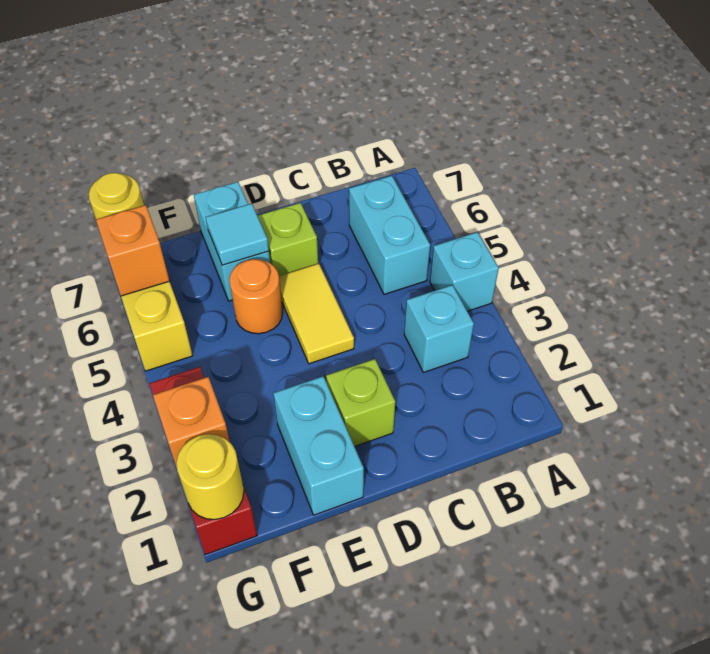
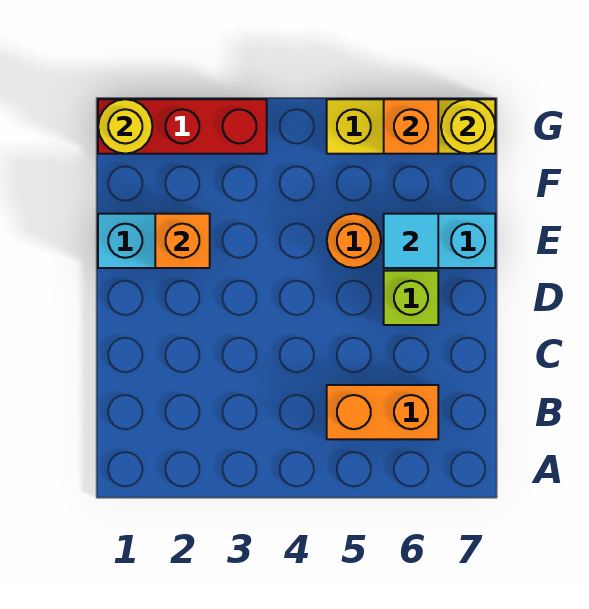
cyan brick A4 level 1 -> none
cyan brick B3 level 1 -> none
cyan brick B5:B6 level 1 -> orange brick B5:B6 level 1
lime brick D2 level 1 -> none
yellow tile D4:D5 level 1 -> none
orange brick G2 level 2 -> orange brick E2 level 2

